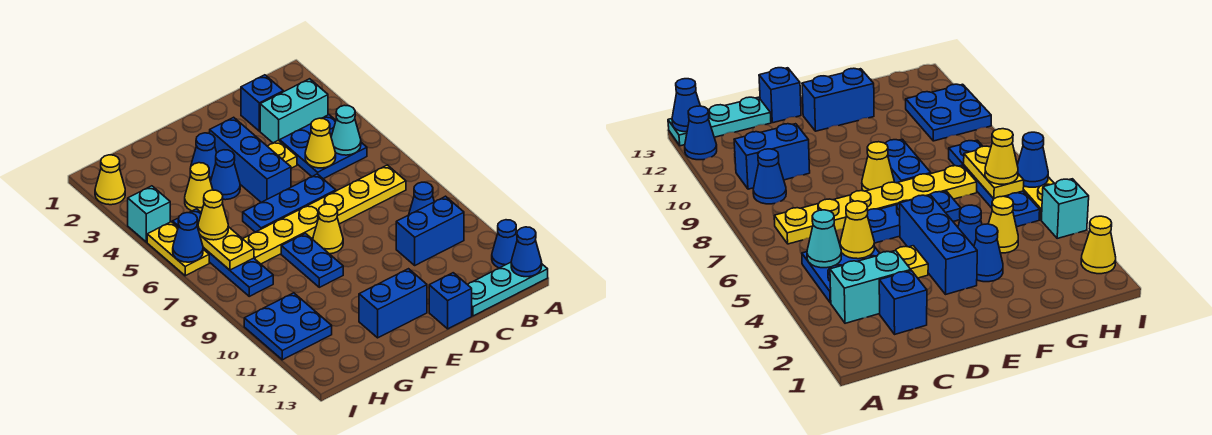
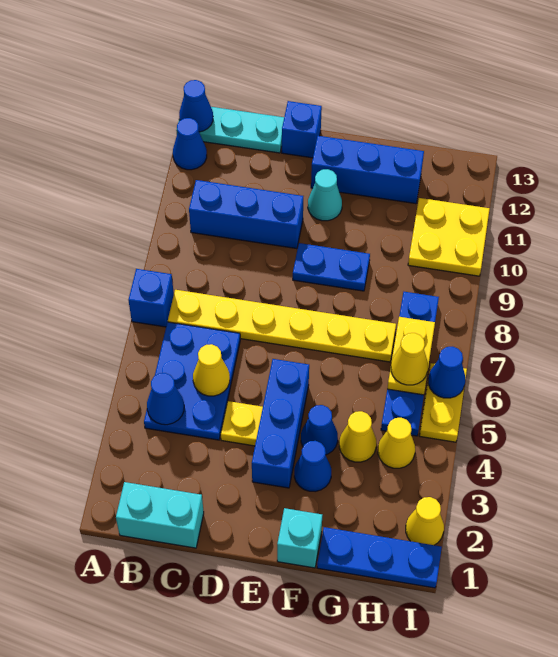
cyan brick B3:C3 level 1 -> cyan brick B1:C1 level 1
blue plate B4:C5 level 1 -> blue plate B4:C6 level 1
cyan cone B5 level 2 -> cyan cone E11 level 1
blue cone B9 level 1 -> blue cone B4 level 2
blue brick B10:C10 level 1 -> blue brick B10:D10 level 1
blue brick C2 level 1 -> blue brick A7 level 1
blue plate D6:F6 level 1 -> blue plate G1:I1 level 1
yellow cone E8 level 1 -> yellow cone H4 level 1
blue brick E12:F12 level 1 -> blue brick E12:G12 level 1
blue plate F8:F9 level 1 -> blue plate E9:F9 level 1
blue plate H10:I11 level 1 -> yellow plate H10:I11 level 1
cyan brick I4 level 1 -> cyan brick F1 level 1

